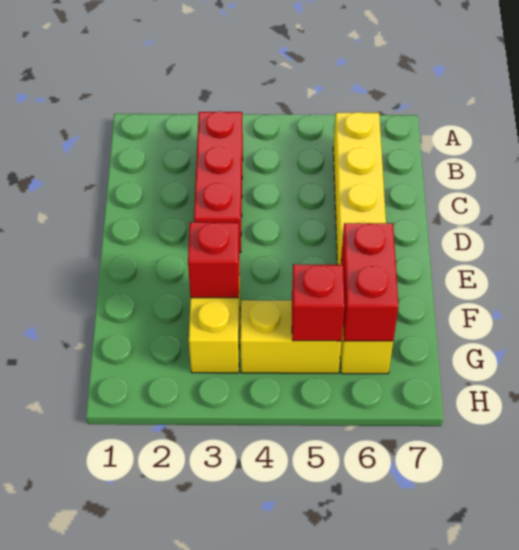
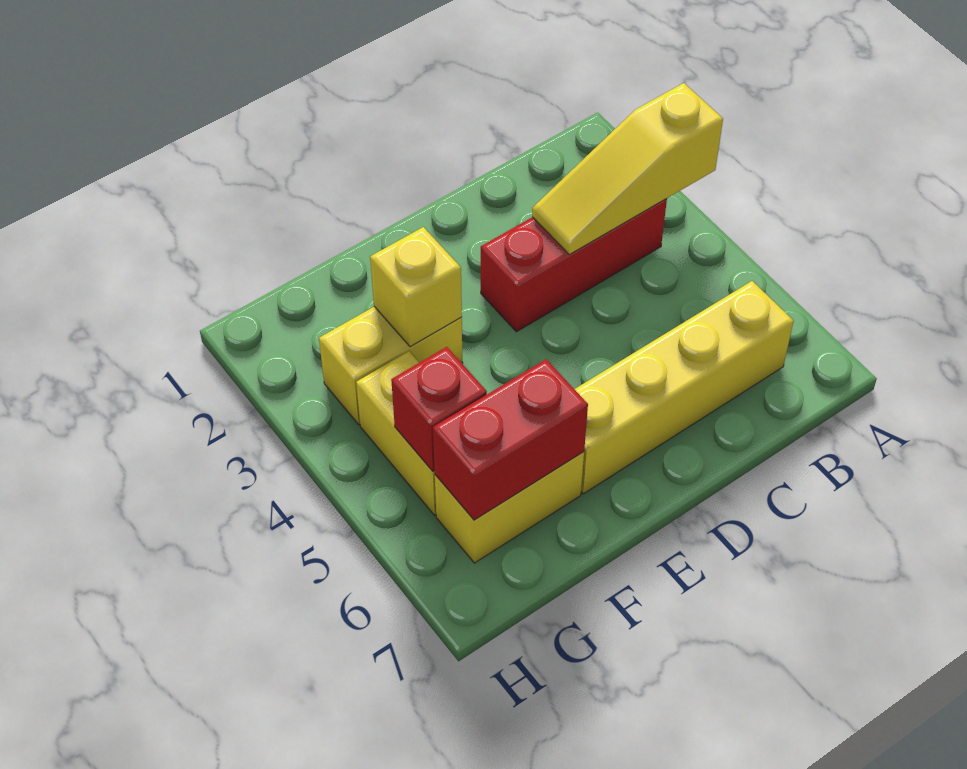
none -> yellow slope A3:C3 level 2 top A
red brick F3 level 2 -> yellow brick F3 level 2

